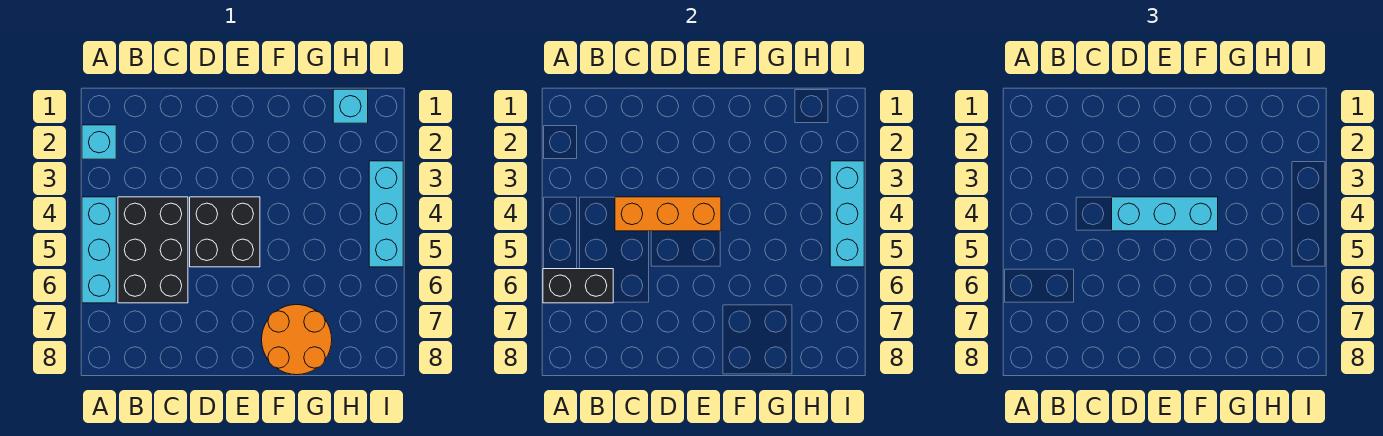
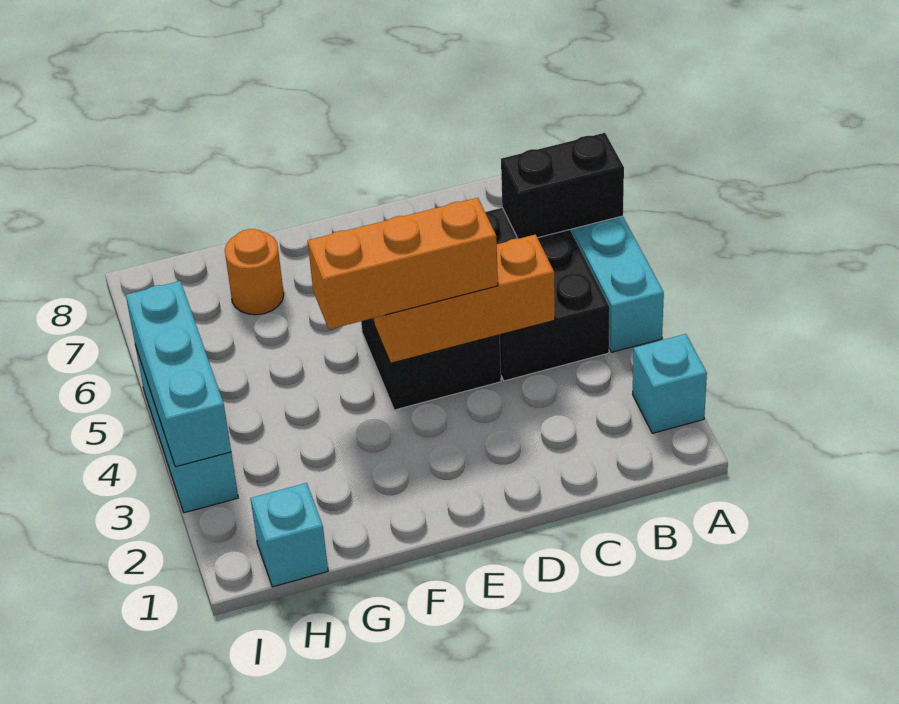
cyan brick D4:F4 level 3 -> orange brick D4:F4 level 3
orange round brick F7:G8 level 1 -> orange round brick G7 level 1

